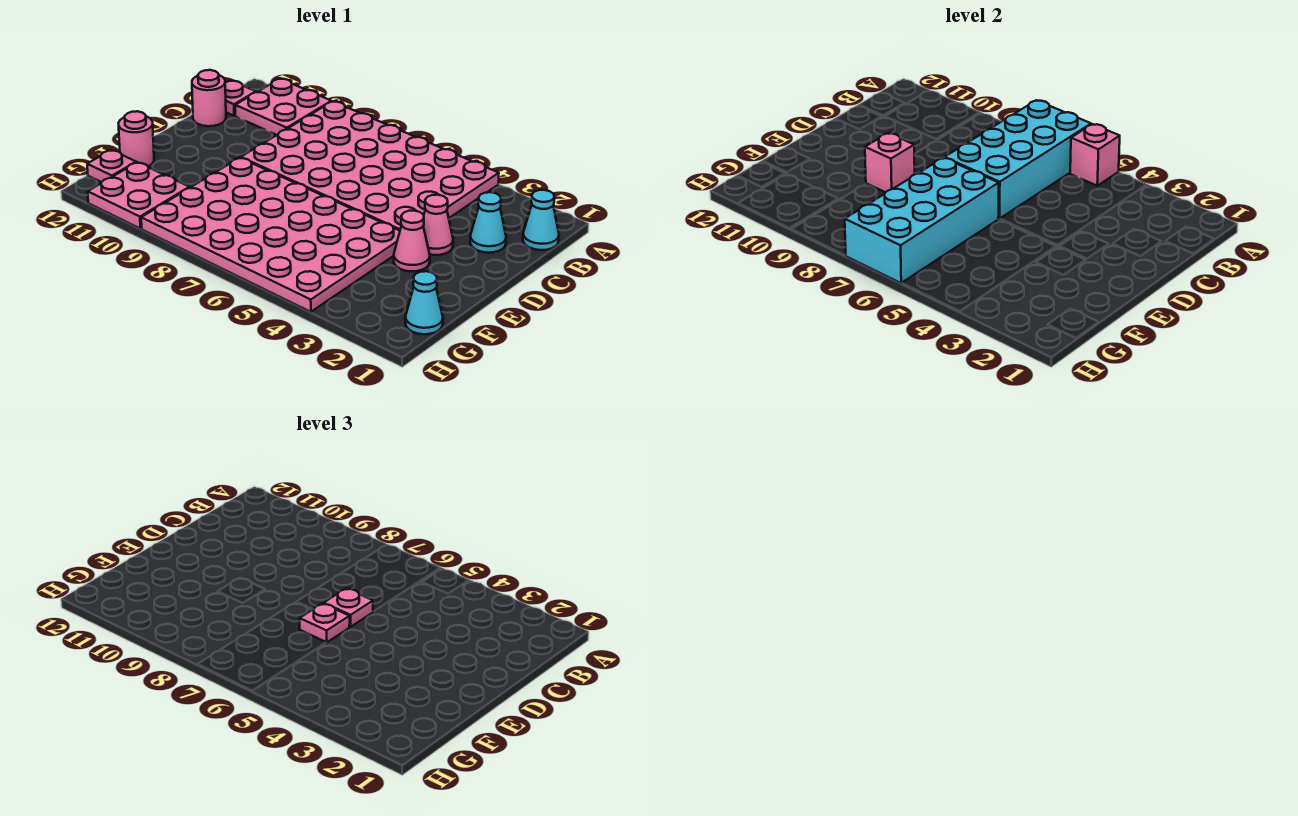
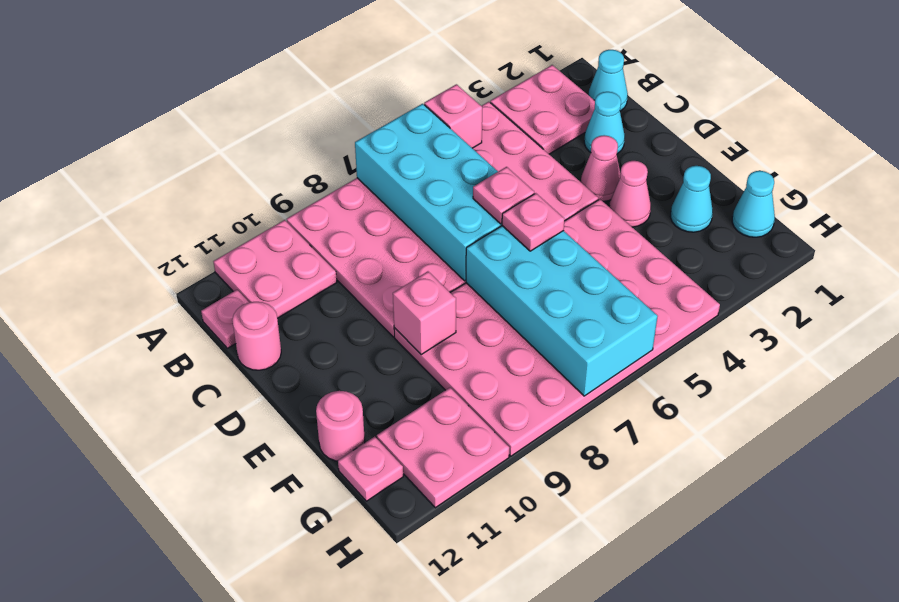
none -> pink plate A2:B3 level 1
none -> cyan cone F2 level 1

